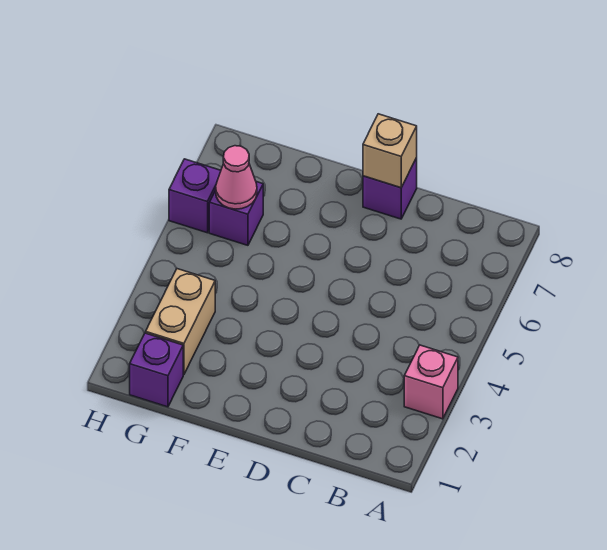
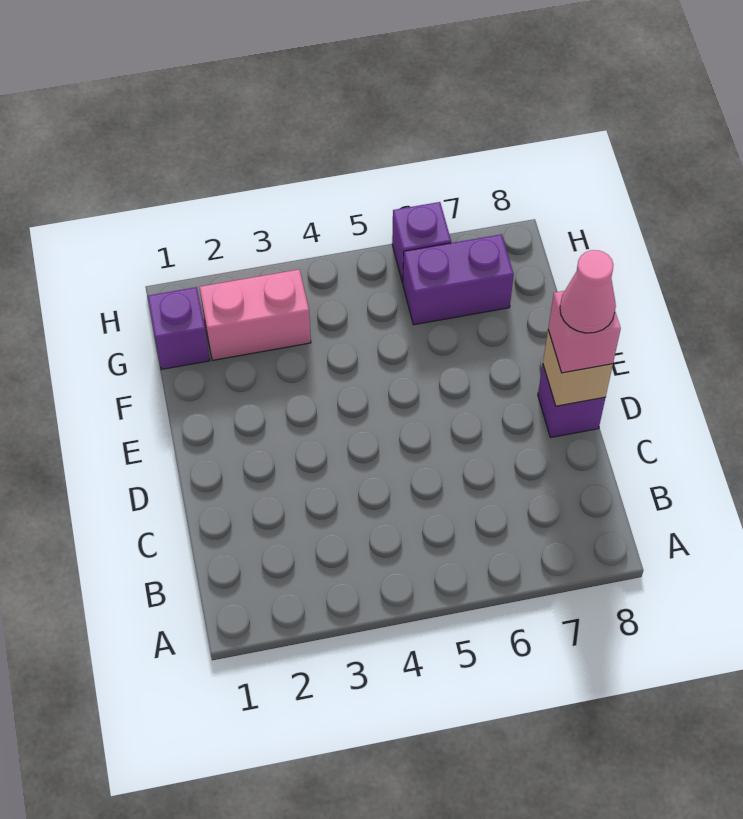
pink brick A3 level 1 -> pink brick D8 level 3
tan brick G2:G3 level 1 -> pink brick G2:G3 level 1
purple brick G6 level 1 -> purple brick G6:G7 level 1
pink cone G6 level 2 -> pink cone D8 level 4

